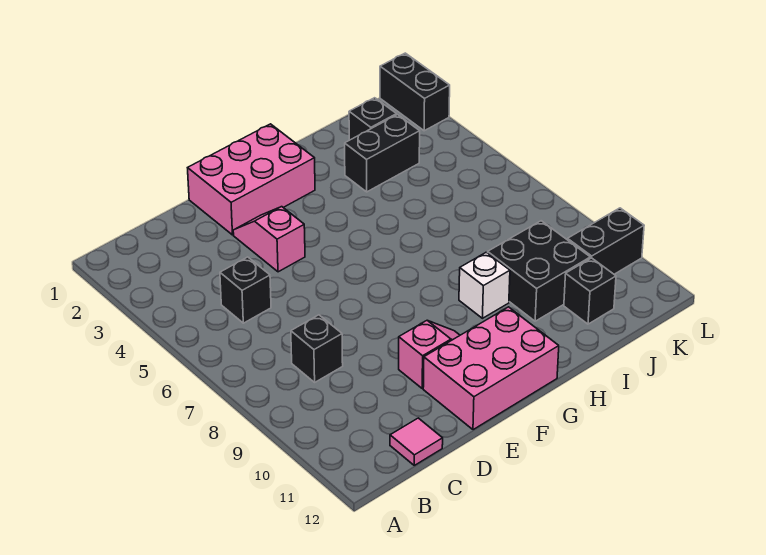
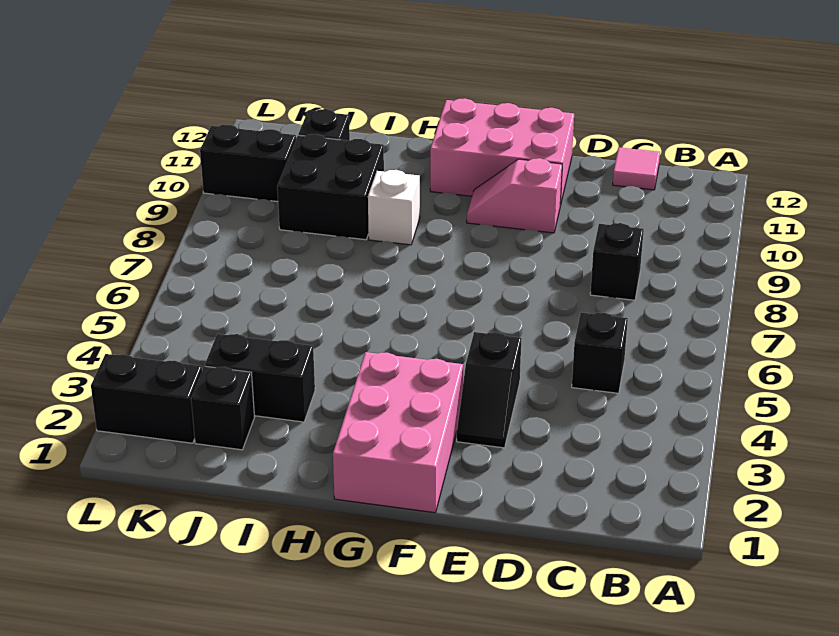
pink brick E1:G2 level 1 -> pink brick F1:G3 level 1
pink slope E3:E4 level 1 top 4 -> black slope E3:E4 level 1 top 4
black brick L1:L2 level 1 -> black brick K2:L2 level 1

